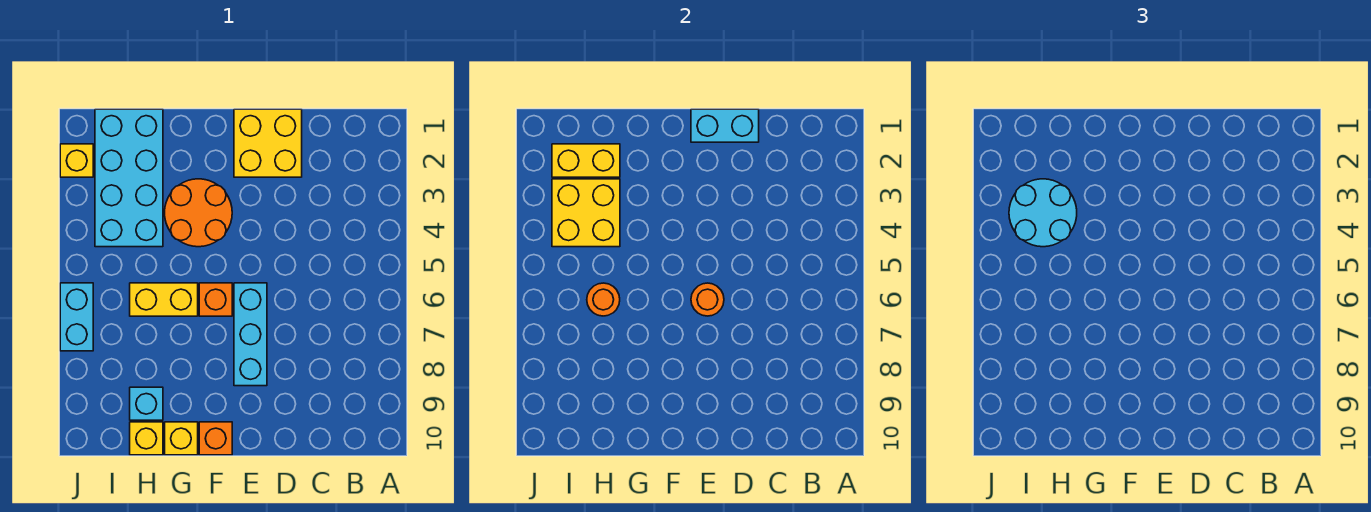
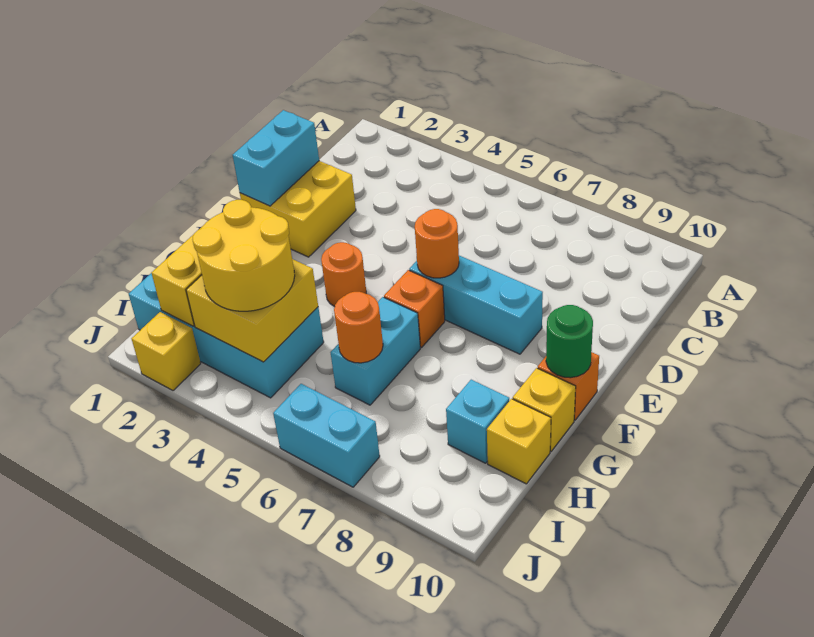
orange round brick F3:G4 level 1 -> orange round brick F4 level 1
none -> green round brick F10 level 2
yellow brick G6:H6 level 1 -> cyan brick G6:H6 level 1
cyan round brick H3:I4 level 3 -> yellow round brick H3:I4 level 3

